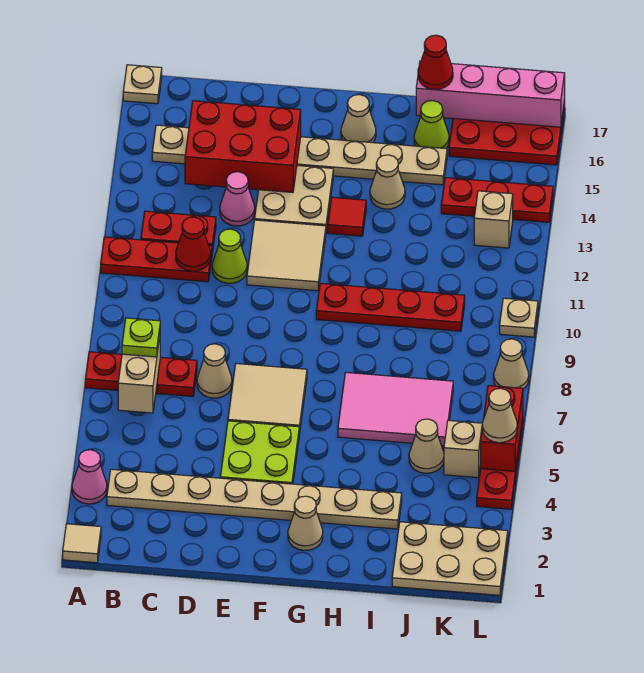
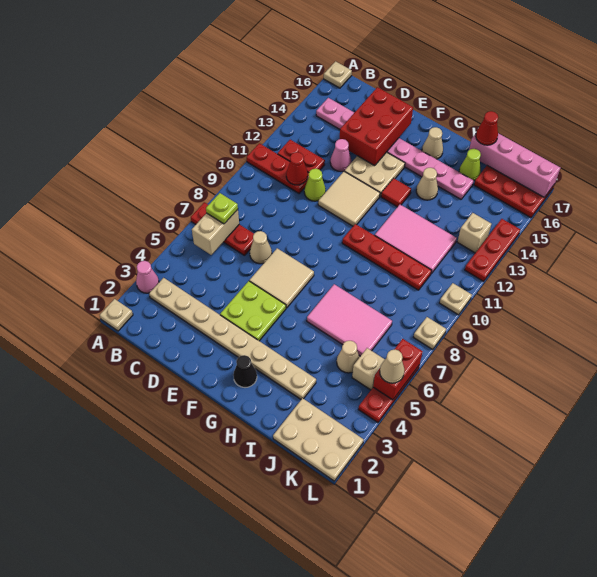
tan tile A1 level 1 -> tan plate A1 level 1
tan plate B15:I15 level 1 -> pink plate B15:I15 level 1
red brick C14:E15 level 2 -> red brick D14:E16 level 2
tan cone G2 level 1 -> black cone G2 level 1
none -> pink tile H11:J12 level 1
red plate J14:L14 level 1 -> red plate L12:L14 level 1
tan cone L8 level 1 -> tan plate L8 level 1

